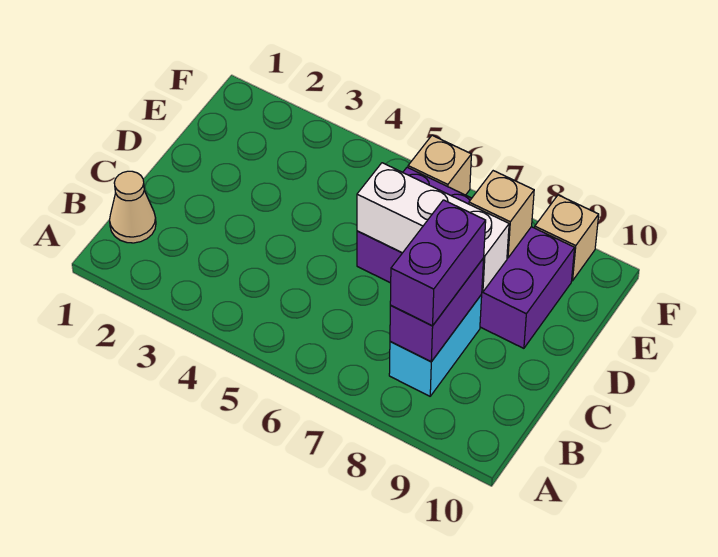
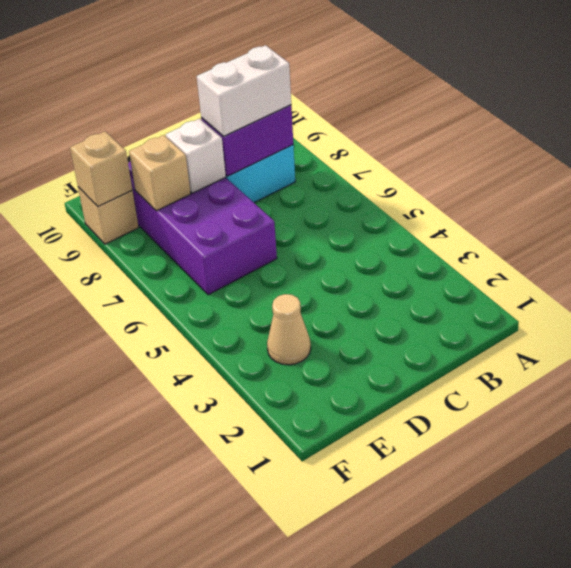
tan cone B1 level 1 -> tan cone E3 level 1
purple brick B8:C8 level 3 -> white brick B8:C8 level 3
white brick D6:D8 level 2 -> white brick D8 level 2
tan brick F6 level 1 -> tan brick F9 level 2

